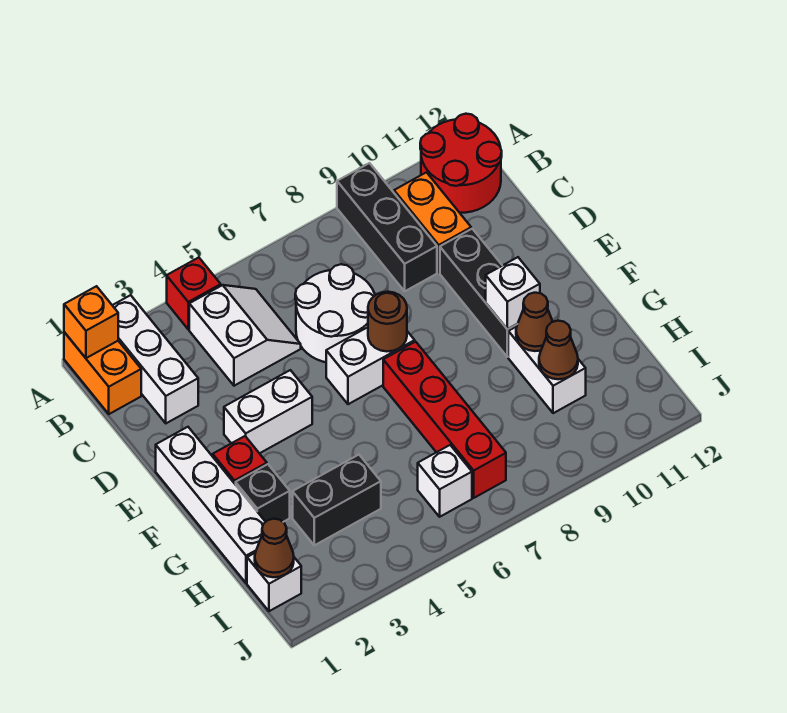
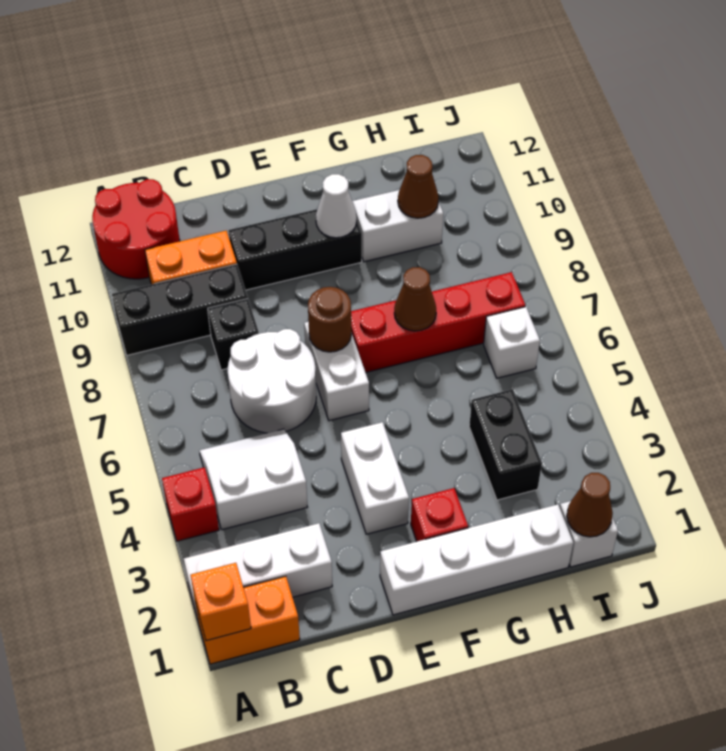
white brick F10 level 2 -> white cone F10 level 2
black brick G2 level 1 -> black brick C8 level 1
brown cone G10 level 2 -> brown cone G7 level 2

